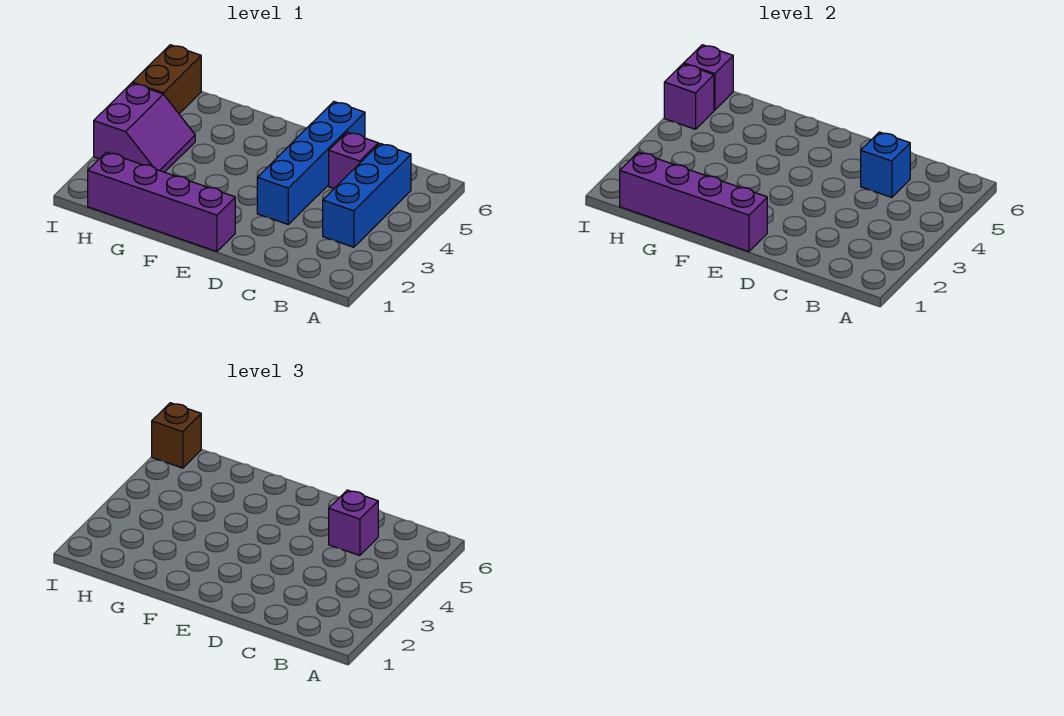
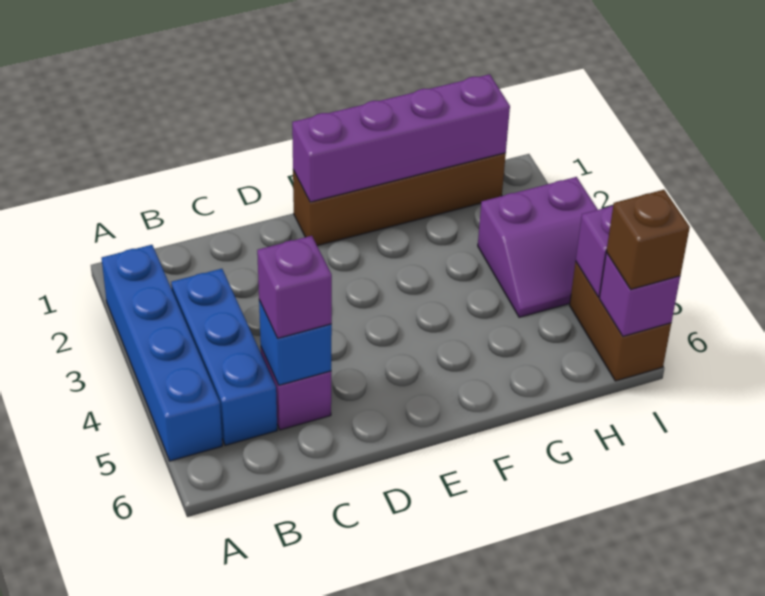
blue brick D3:D6 level 1 -> blue brick A2:A5 level 1
purple brick E1:H1 level 1 -> brown brick E1:H1 level 1
purple slope H3:I4 level 1 top I -> purple slope H3:I4 level 1 top 3

